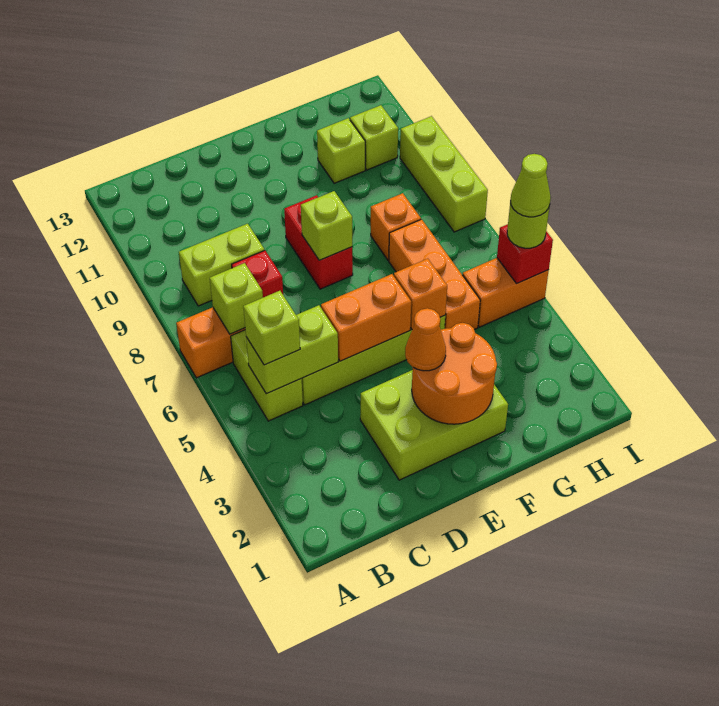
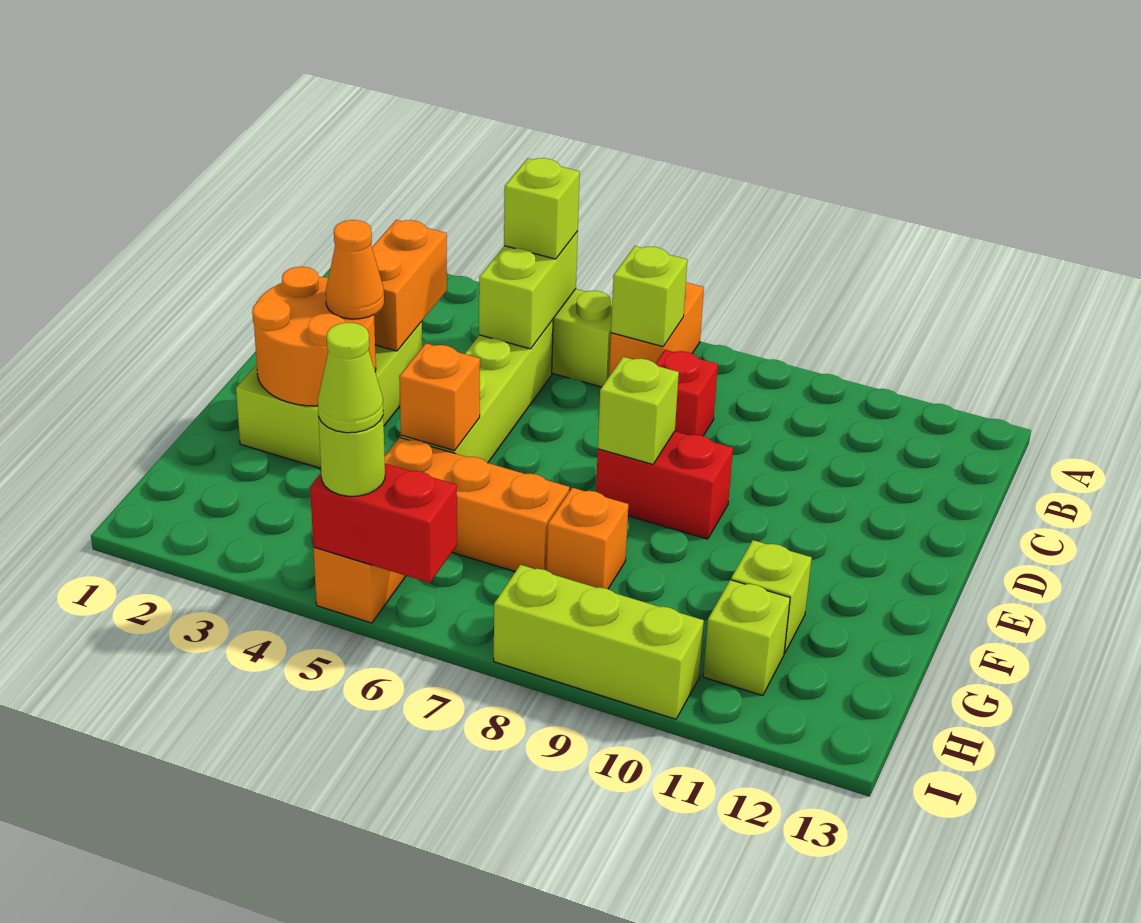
lime brick B9:C9 level 1 -> none
orange brick D5:E5 level 2 -> orange brick C3:D3 level 2
red brick I5 level 2 -> red brick I5:I6 level 2

